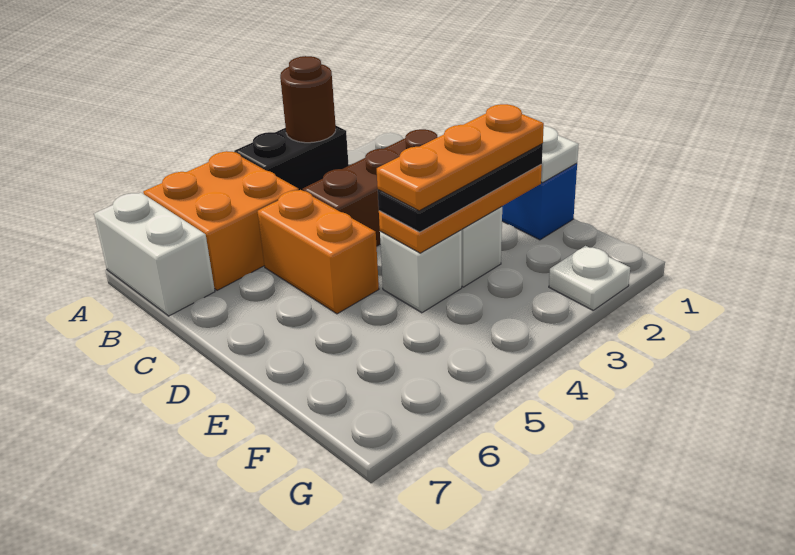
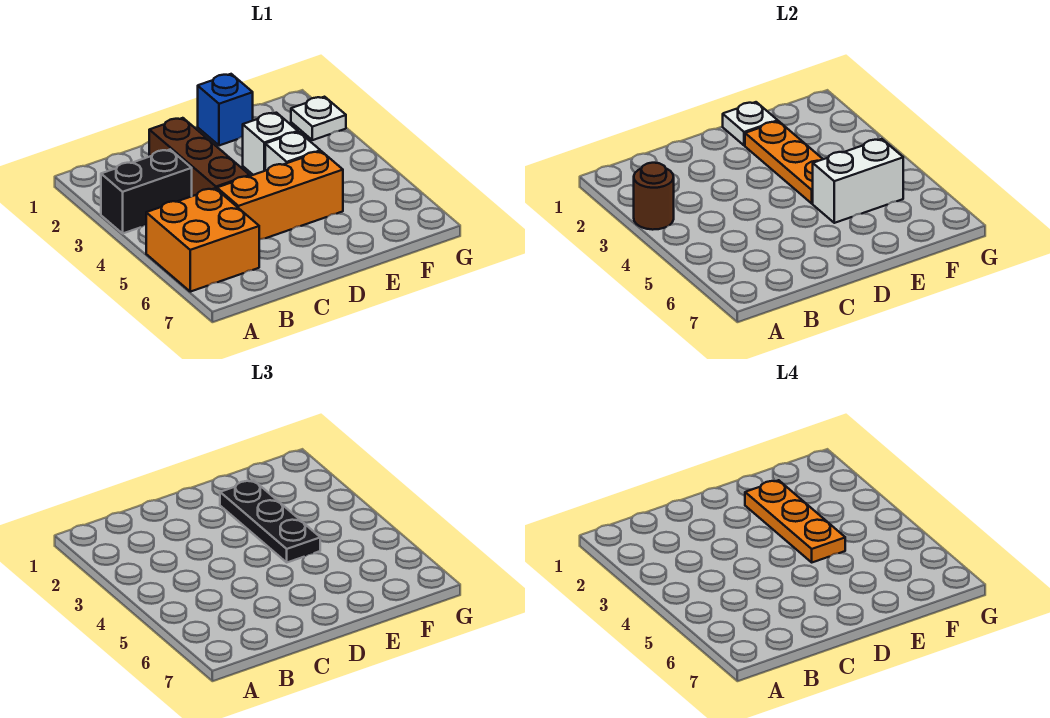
black brick A3:A4 level 1 -> black brick A3:B3 level 1
white brick A7:B7 level 1 -> white brick E5:F5 level 2
orange brick C5:D5 level 1 -> orange brick C5:E5 level 1

